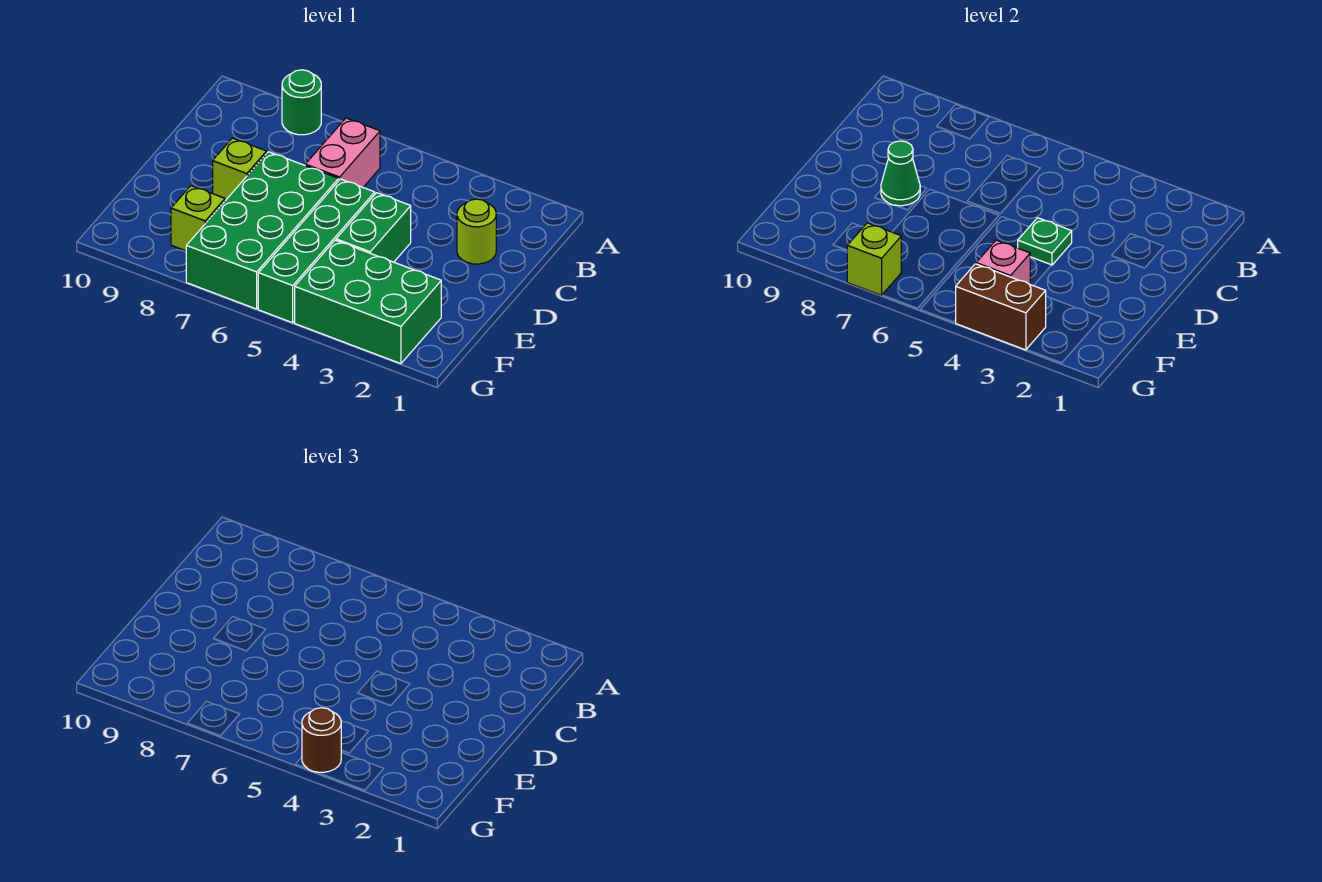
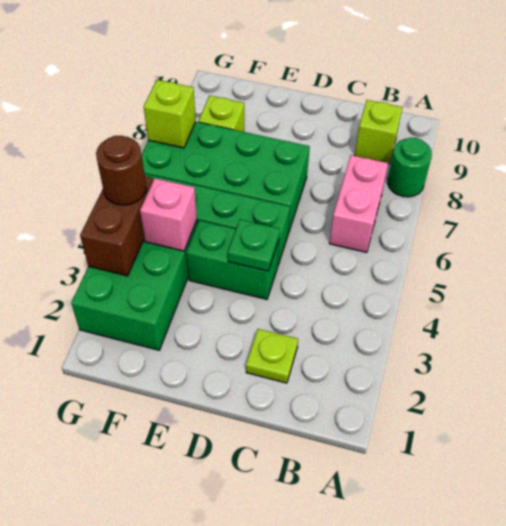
pink brick B6:C6 level 1 -> pink brick B6:B7 level 1
lime round brick C2 level 1 -> lime plate C2 level 1
lime brick D8 level 1 -> lime brick B9 level 1
green cone D8 level 2 -> none

